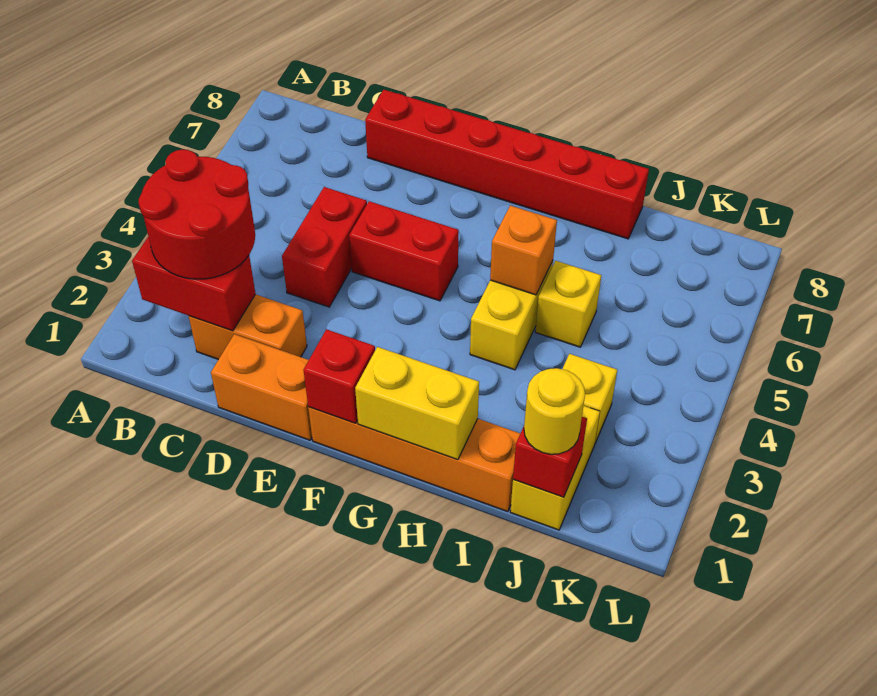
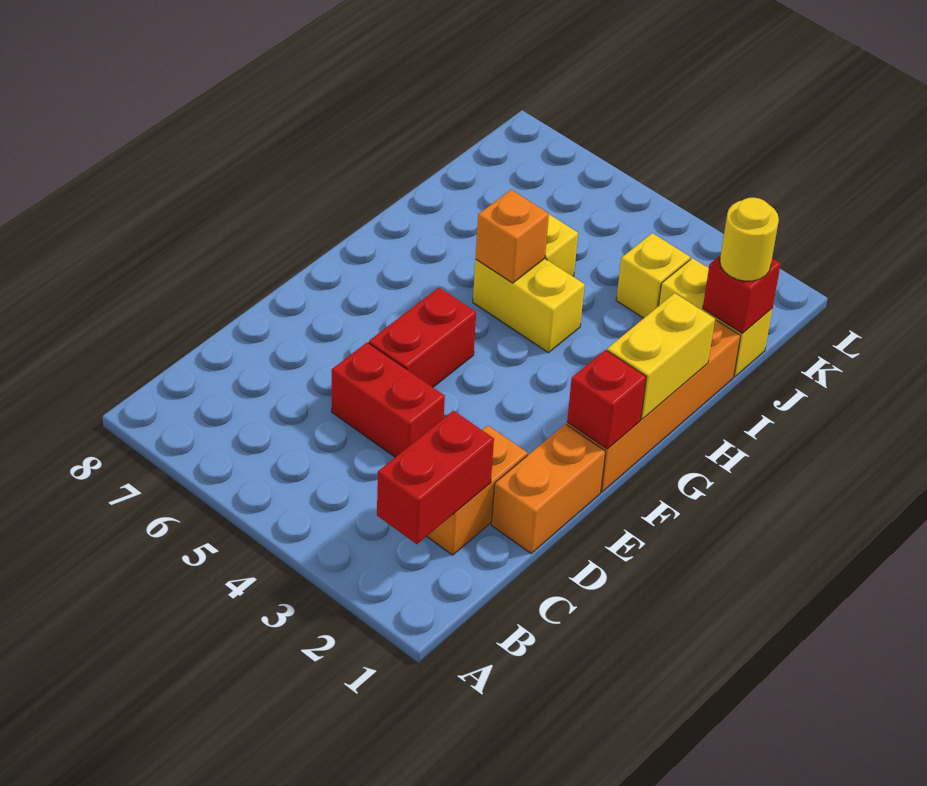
red round brick B2:C3 level 3 -> none
red brick D8:I8 level 1 -> none

